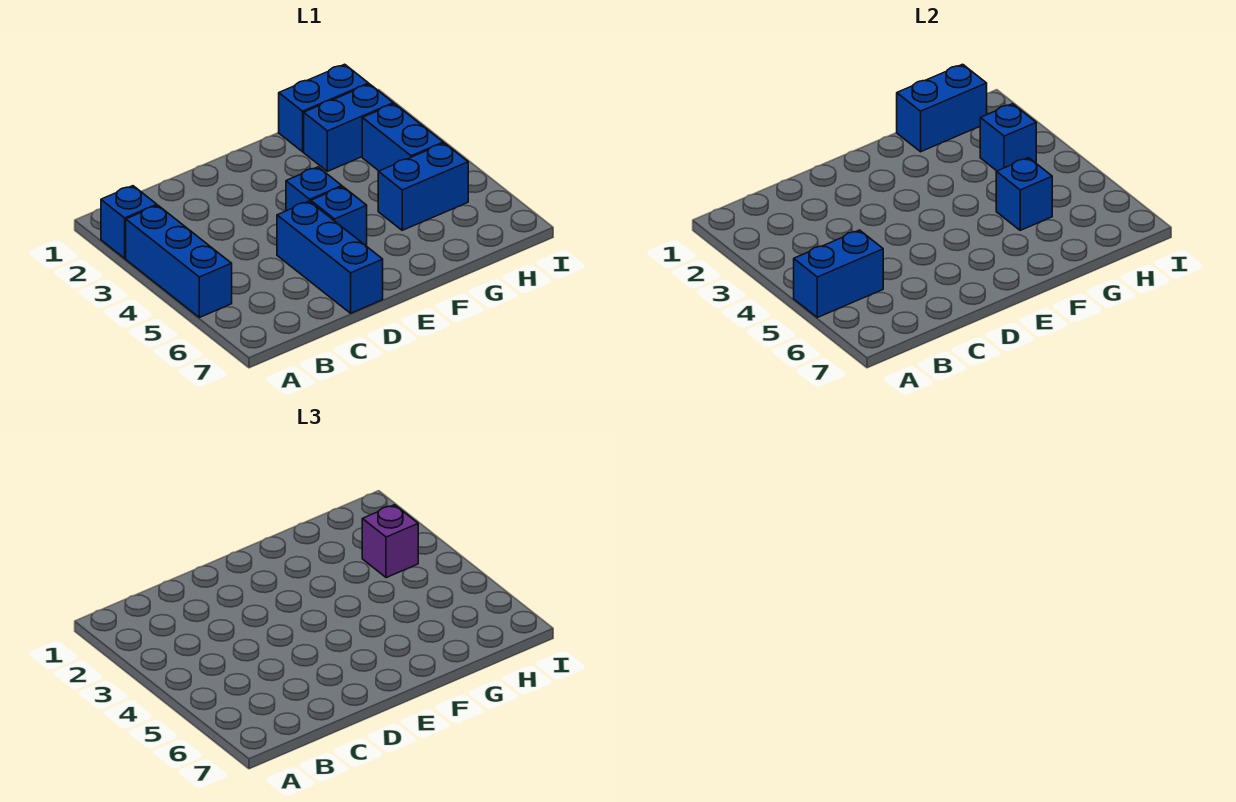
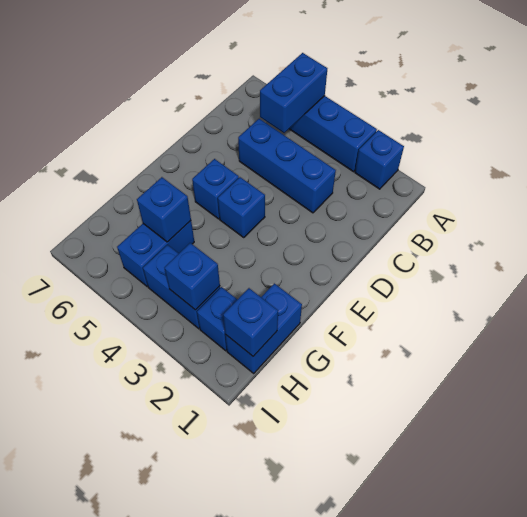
blue brick D5:D7 level 1 -> blue brick C3:C5 level 1
blue brick G1:H1 level 2 -> blue brick H1 level 2
blue brick G2:H2 level 1 -> blue brick H2 level 1
purple brick H3 level 3 -> none

